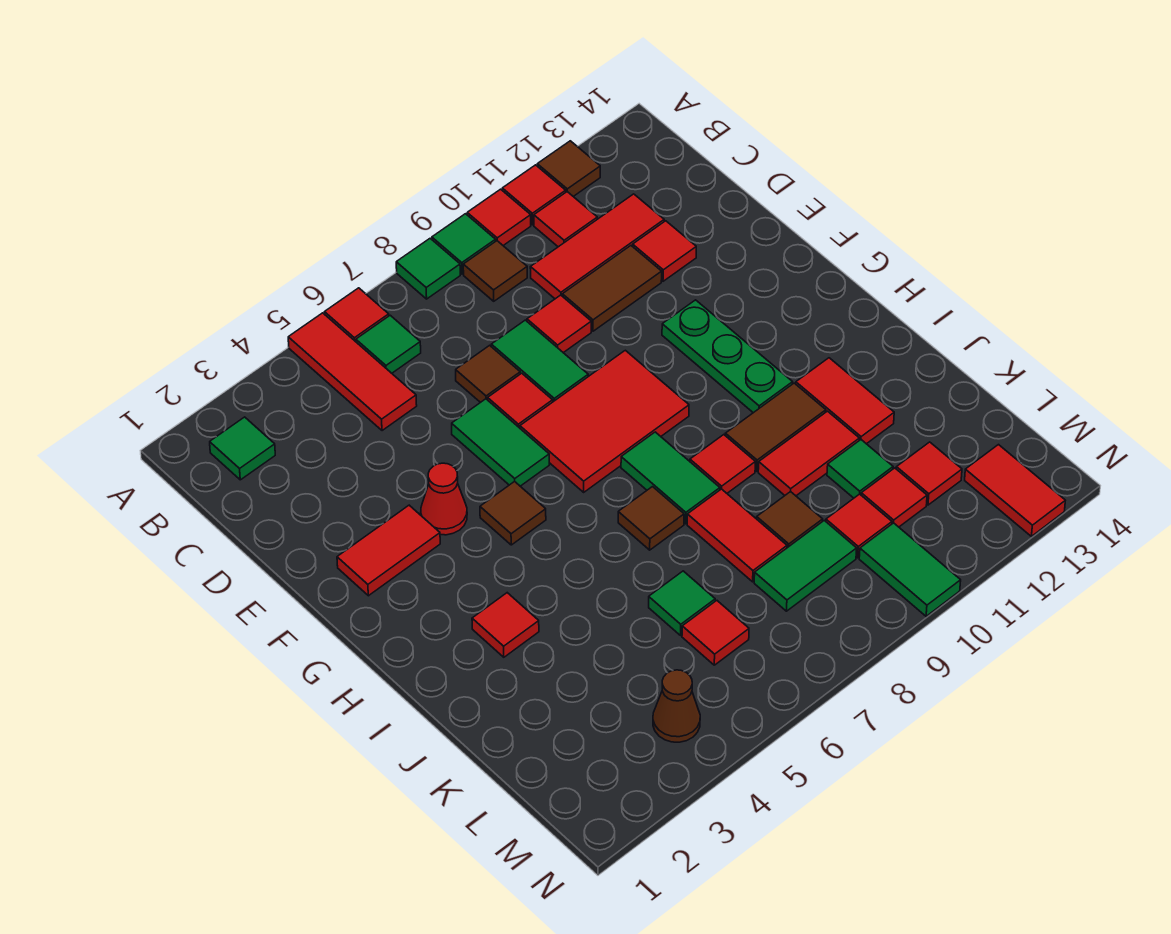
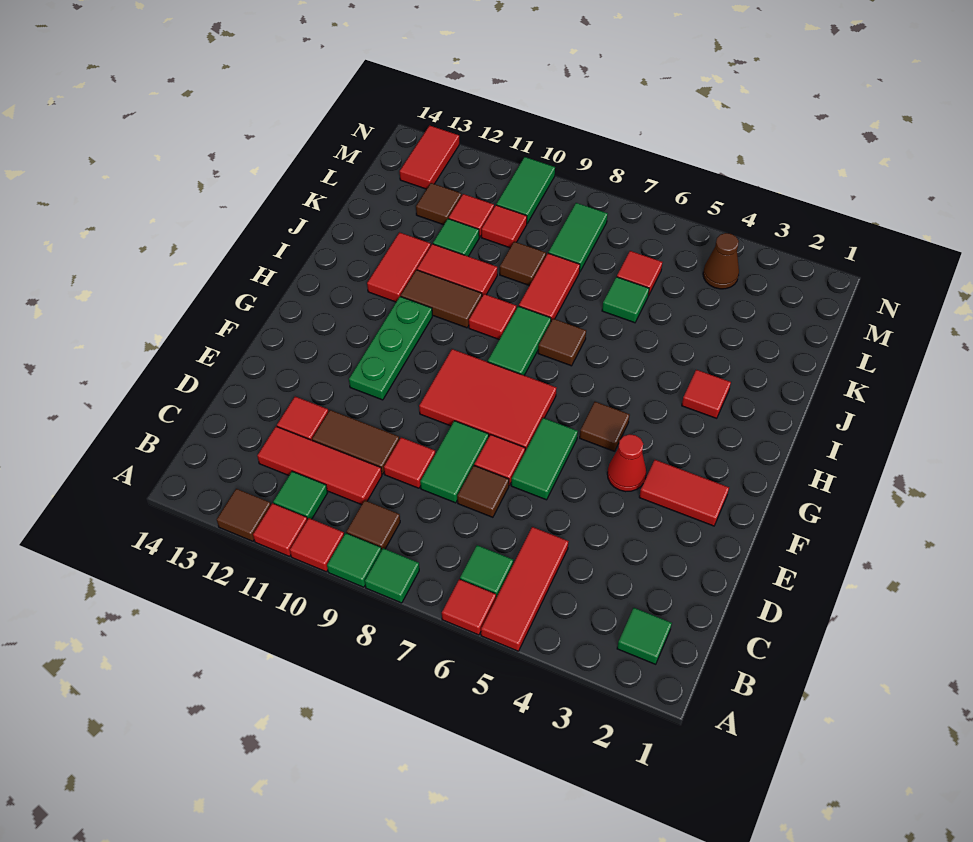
red tile B11 level 1 -> green tile B11 level 1
green tile L8:L9 level 1 -> green tile L8:M8 level 1
red tile L12 level 1 -> brown tile L12 level 1

